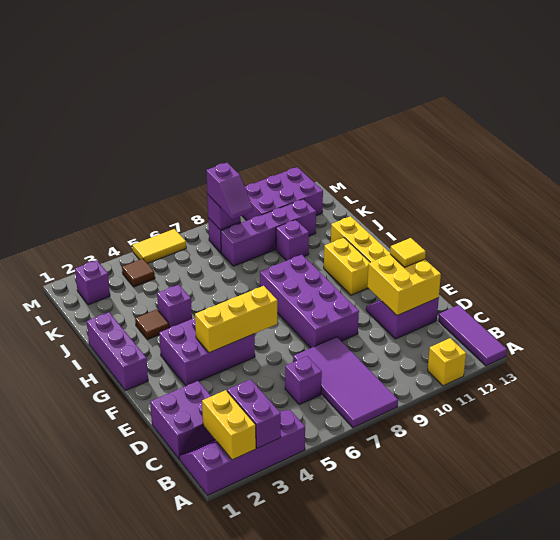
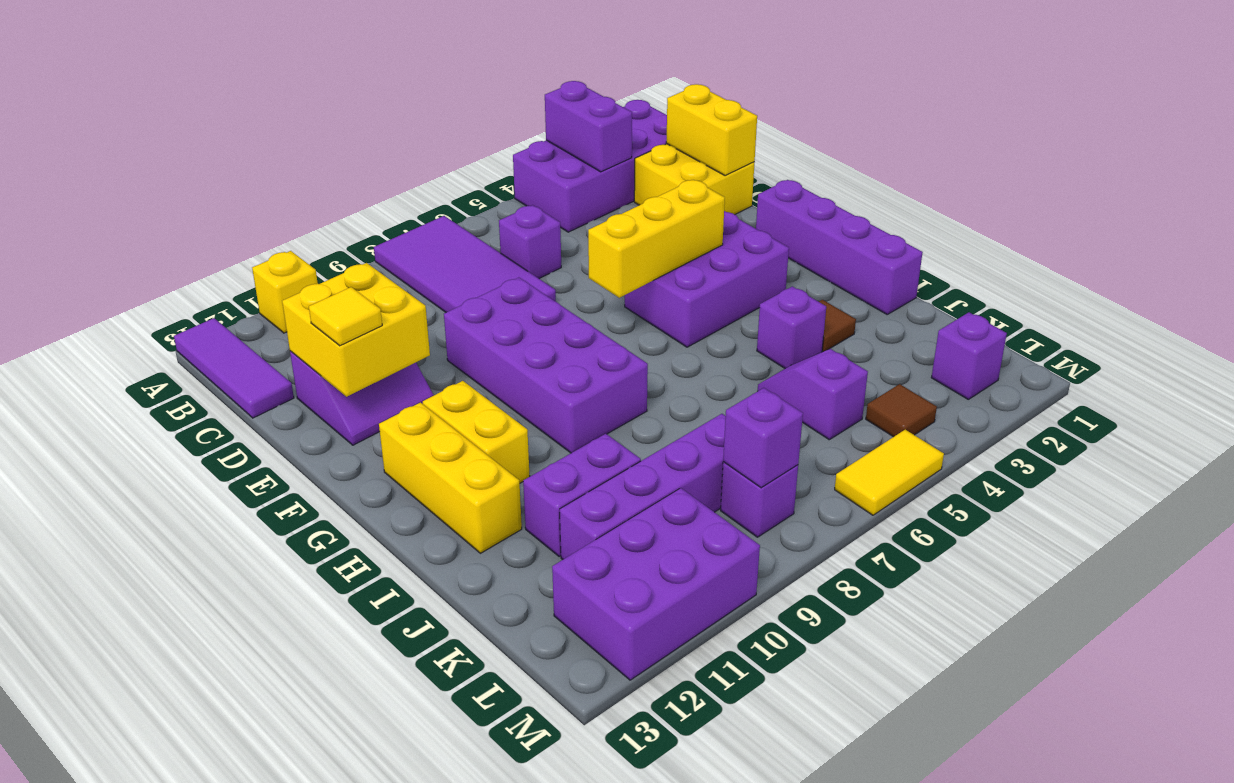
purple slope A1:B4 level 1 top A -> purple brick A1:B4 level 1
yellow brick A2:B2 level 2 -> yellow brick C1:D1 level 2
purple brick C1:D2 level 1 -> yellow brick C1:D2 level 1
purple brick G1:I1 level 1 -> purple brick F1:I1 level 1
purple brick J10 level 1 -> purple brick J10:J11 level 1
purple slope K8:L8 level 3 top L -> purple slope J5:K5 level 1 top K

